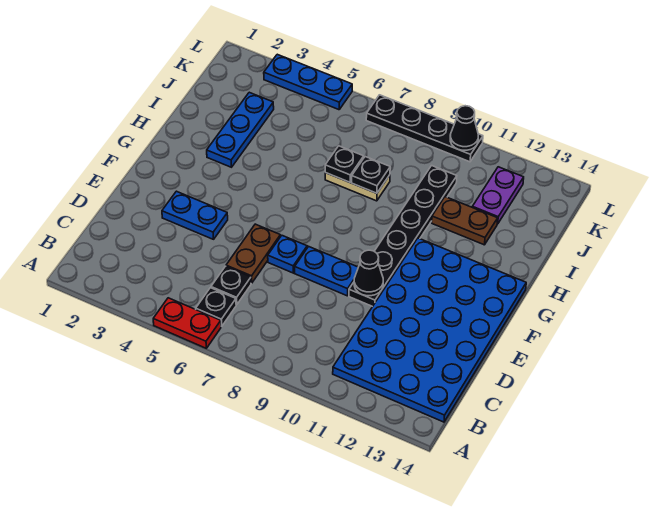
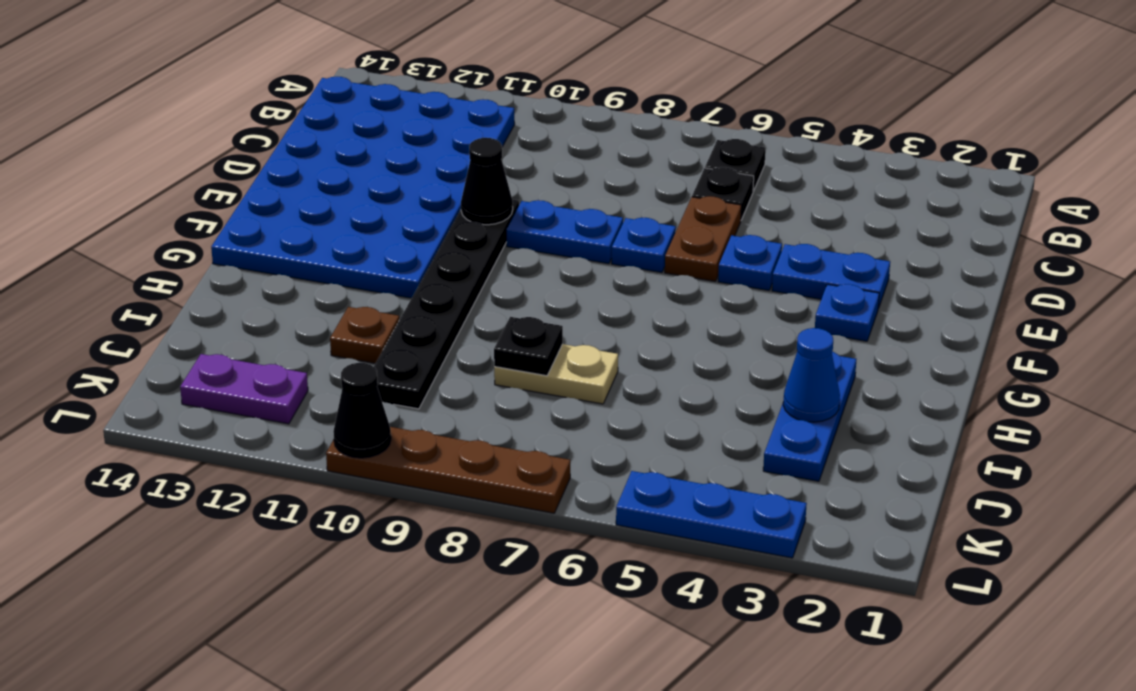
red plate A5:A6 level 1 -> none
none -> blue plate E5 level 1
none -> blue plate F3 level 1
none -> blue cone I3 level 2
black plate I7 level 2 -> none
brown plate I11:I12 level 1 -> brown plate I11 level 1
purple plate J12:K12 level 1 -> purple plate K12:K13 level 1
black plate L7:L10 level 1 -> brown plate L7:L10 level 1

